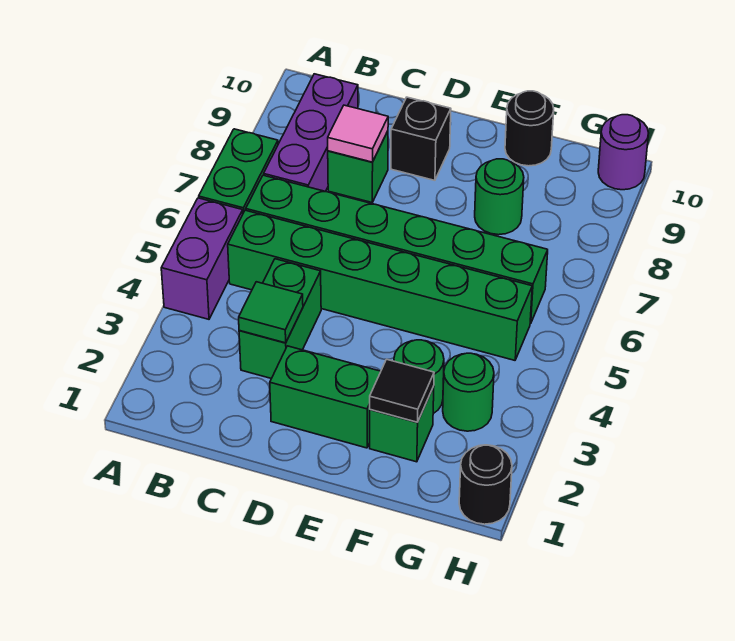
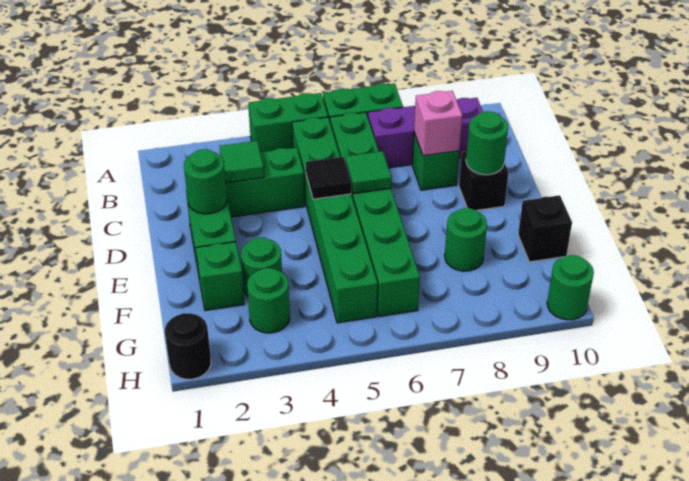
purple brick A4:A5 level 1 -> green brick A4:A5 level 1
pink tile C8 level 2 -> pink brick C8 level 2
none -> green round brick D2 level 2
none -> green tile D6 level 2
none -> green round brick D9 level 2
black tile F2 level 2 -> black tile D5 level 2
black round brick F10 level 1 -> black brick F10 level 1
purple round brick H10 level 1 -> green round brick H10 level 1

